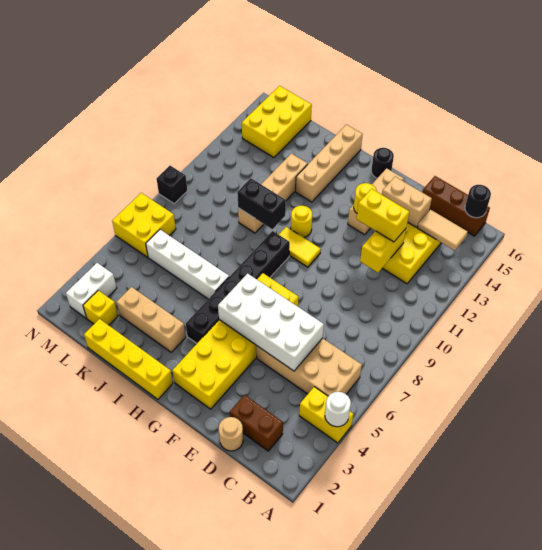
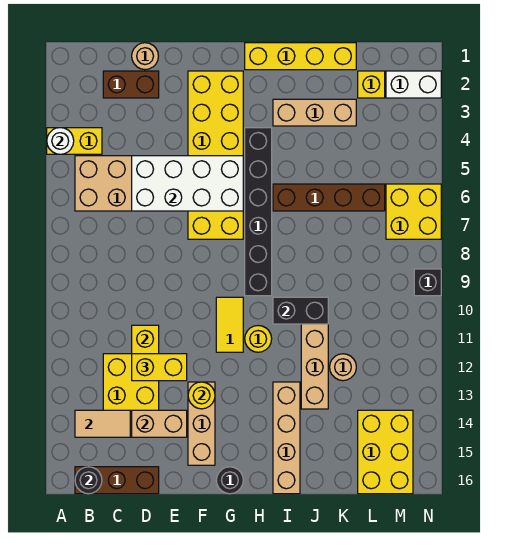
yellow tile G10:H10 level 1 -> yellow tile G10:G11 level 1
white brick I6:L6 level 1 -> brown brick I6:L6 level 1
none -> tan round brick K12 level 1
white brick M2:M3 level 1 -> white brick M2:N2 level 1

